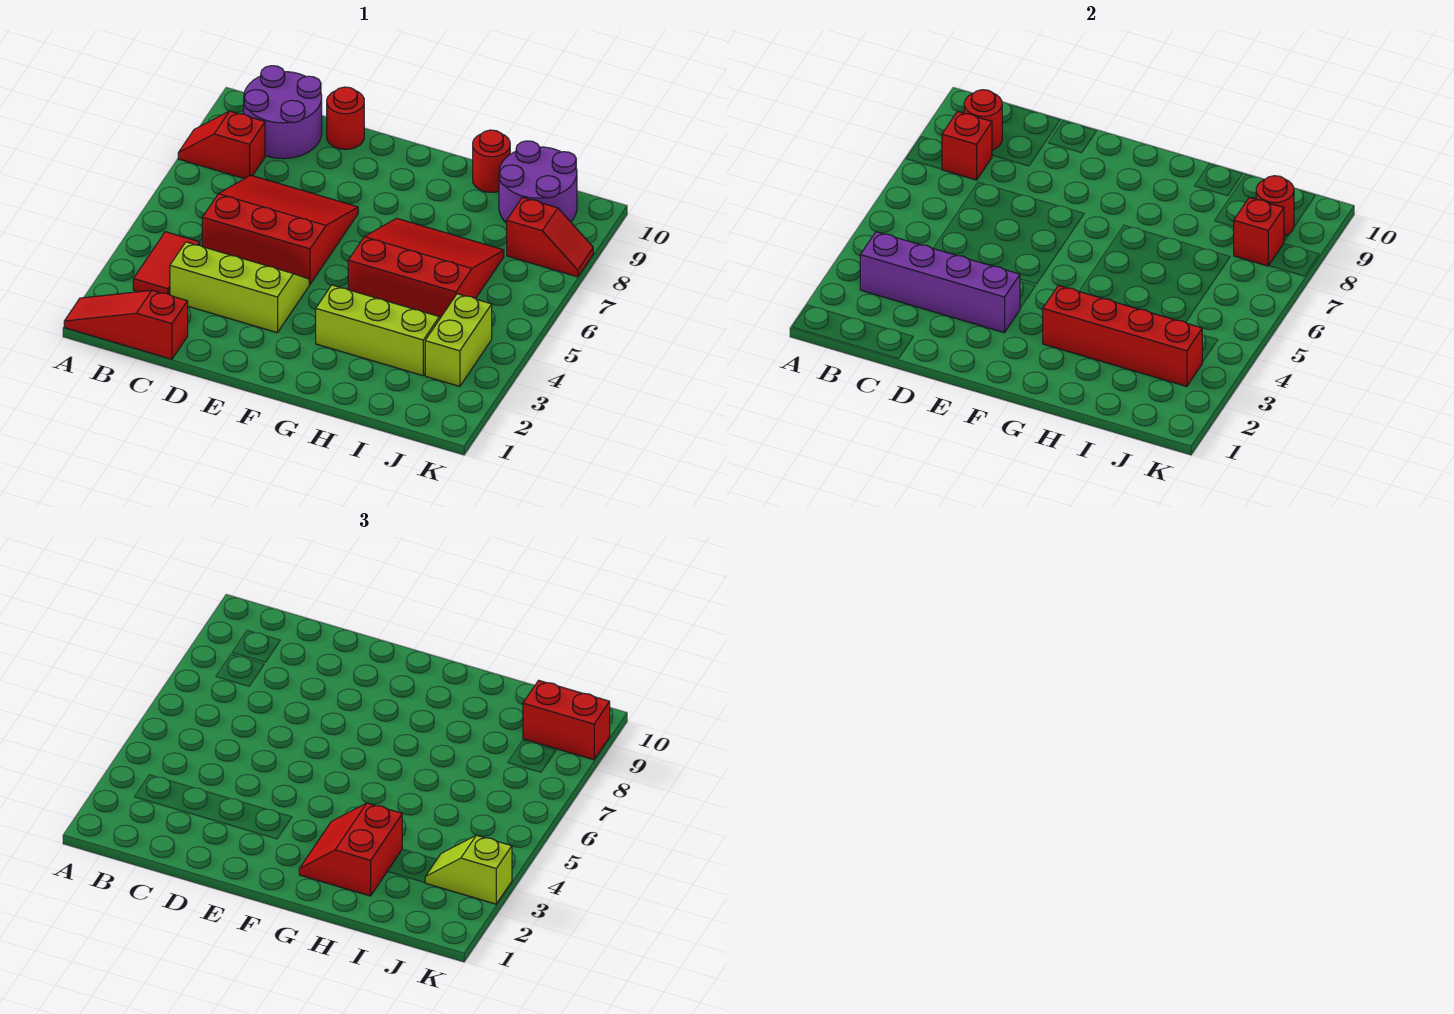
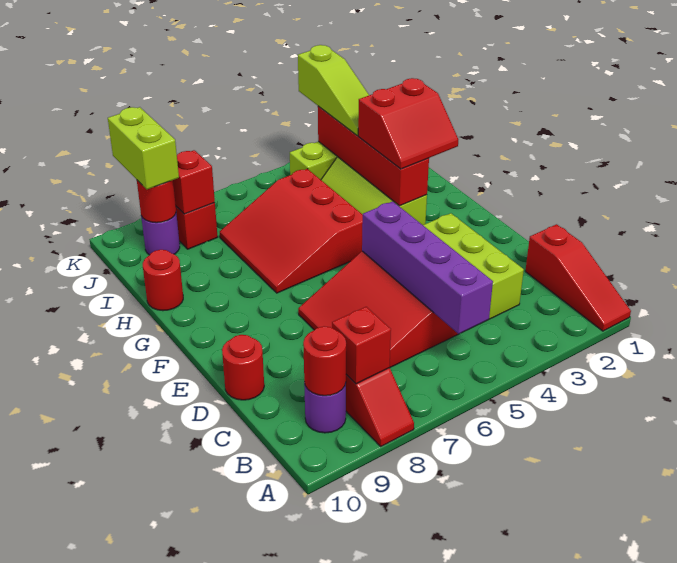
red tile B3:B4 level 1 -> none
purple brick B3:E3 level 2 -> purple brick B5:E5 level 2
purple round brick B9:C10 level 1 -> purple round brick B9 level 1
purple round brick I9:J10 level 1 -> purple round brick J9 level 1
lime slope J3:K3 level 3 top K -> lime slope I3:K3 level 3 top K
red brick J9:K9 level 3 -> lime brick J9:K9 level 3

